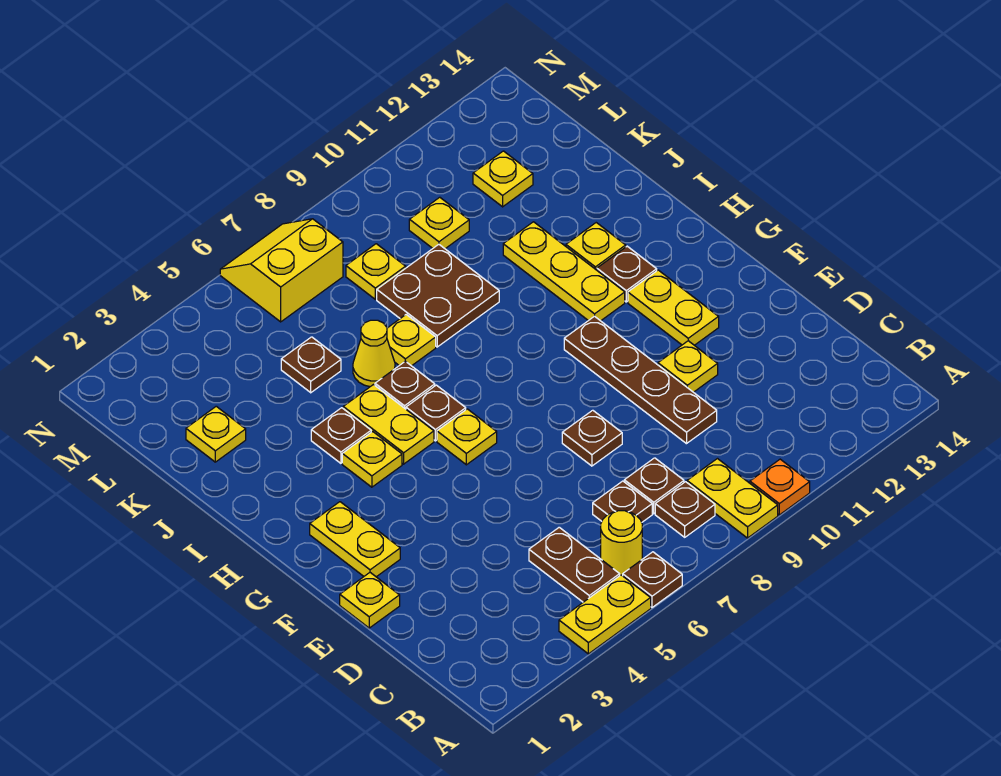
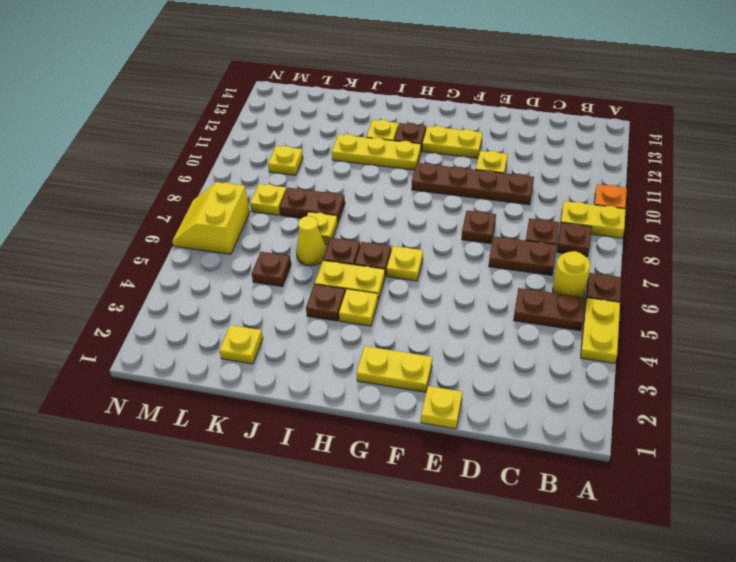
brown plate C7 level 1 -> brown plate C7:D7 level 1
brown plate J8:K9 level 1 -> brown plate J8:K8 level 1
yellow plate L12 level 1 -> none

